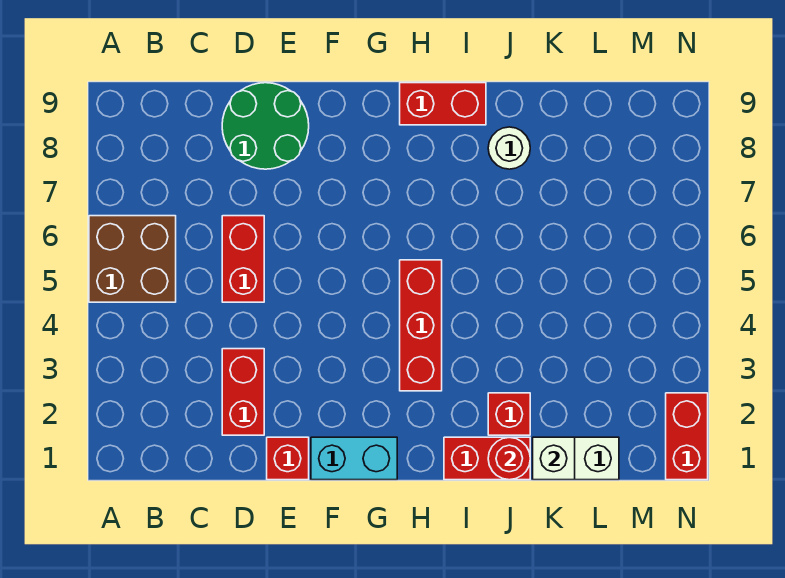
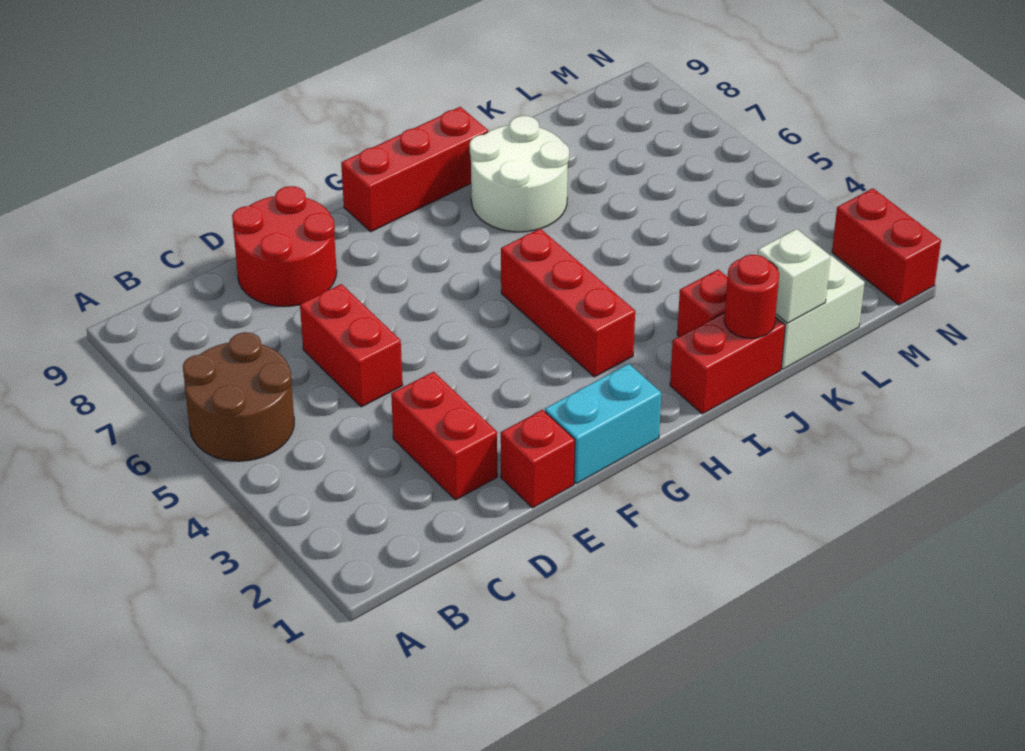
brown brick A5:B6 level 1 -> brown round brick A5:B6 level 1
green round brick D8:E9 level 1 -> red round brick D8:E9 level 1
red brick H9:I9 level 1 -> red brick G9:I9 level 1
white round brick J8 level 1 -> white round brick I7:J8 level 1

